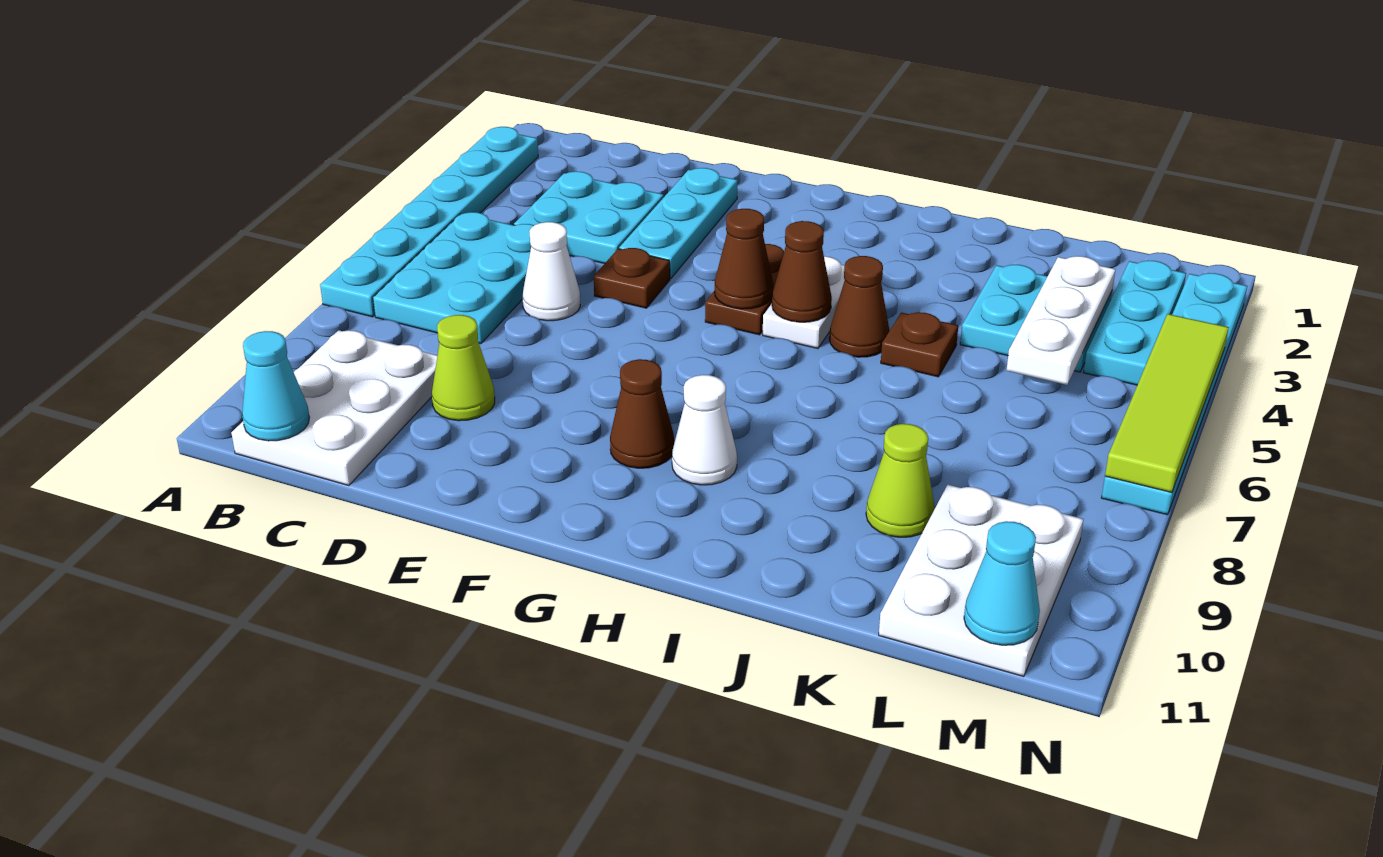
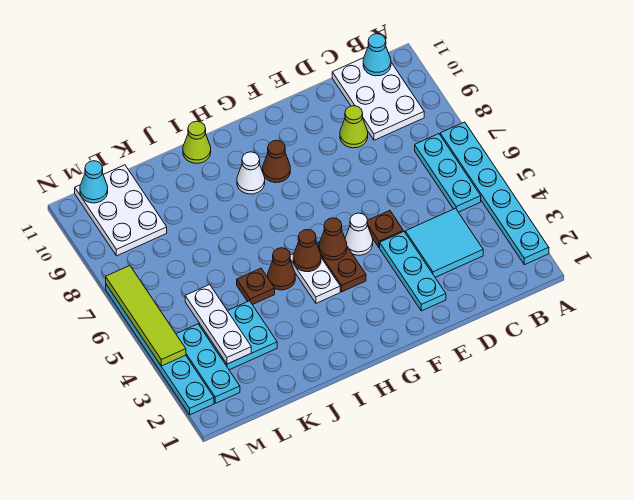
cyan plate B5:C7 level 1 -> cyan plate B5:B7 level 1
cyan plate C3:D4 level 1 -> cyan tile C3:D4 level 1
white cone D6 level 1 -> white cone F5 level 1
lime cone K9 level 1 -> lime cone I11 level 1

